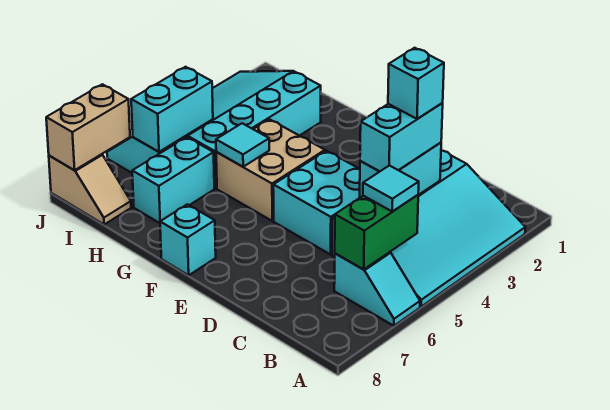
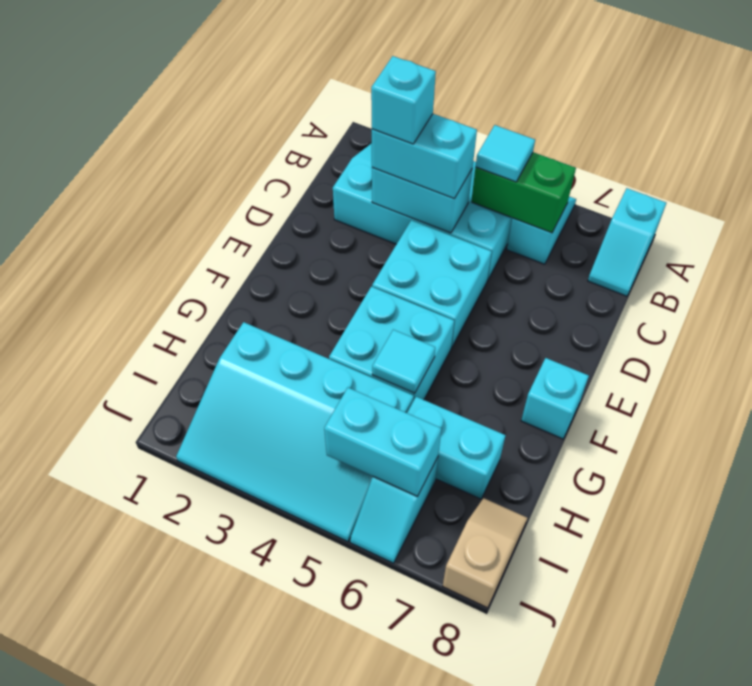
none -> cyan slope A8:B8 level 1 top A
tan brick F4:G5 level 1 -> cyan brick F4:G5 level 1
tan brick J7:J8 level 2 -> none

